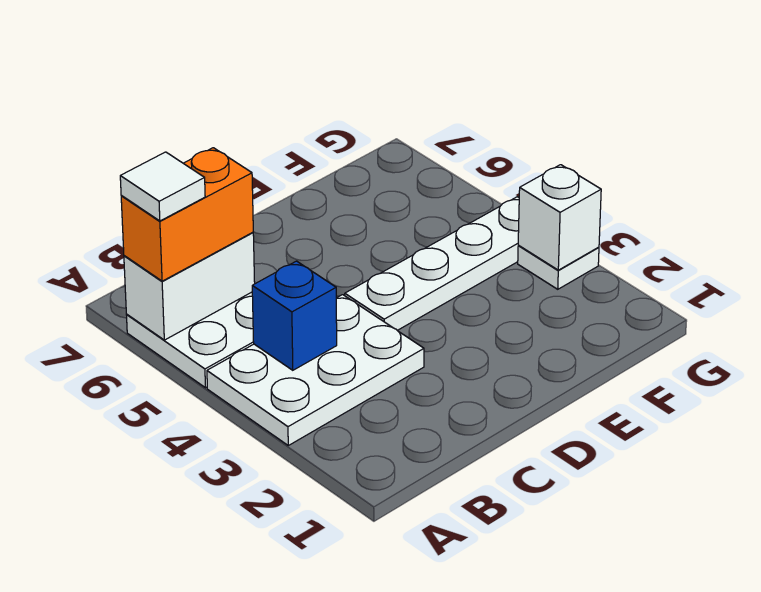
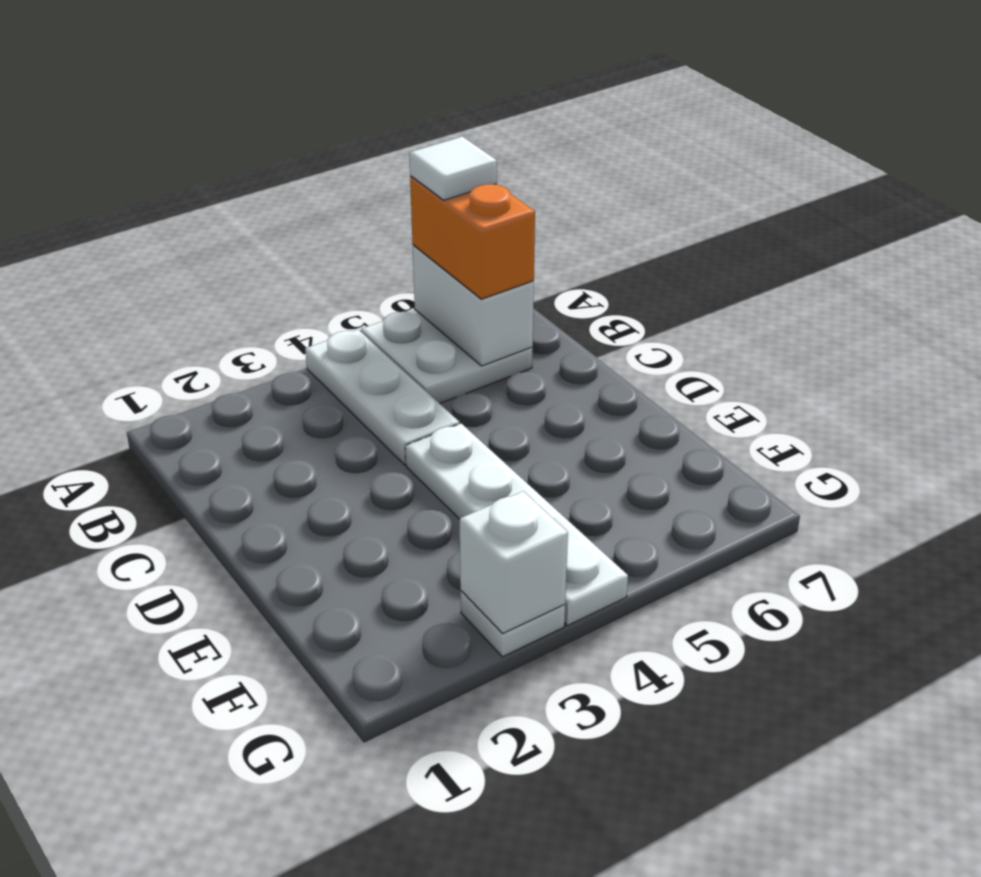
white plate A3:C4 level 1 -> white plate A4:C4 level 1
blue brick B4 level 2 -> none

